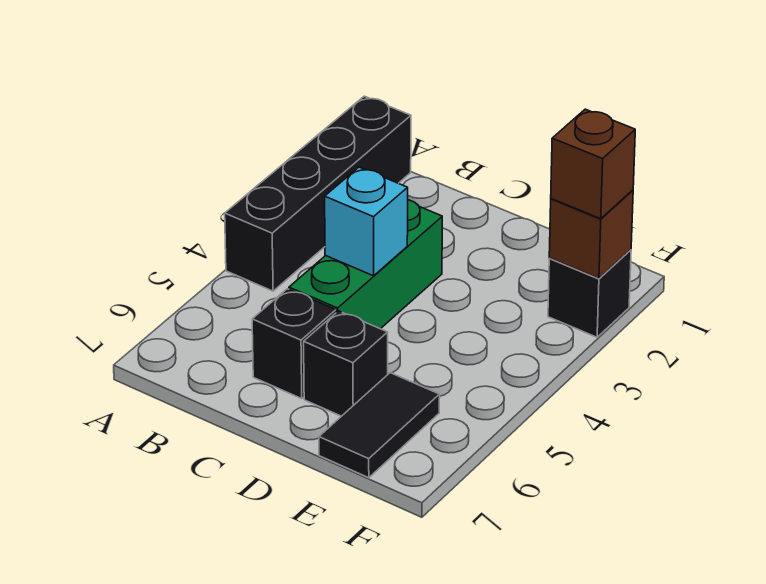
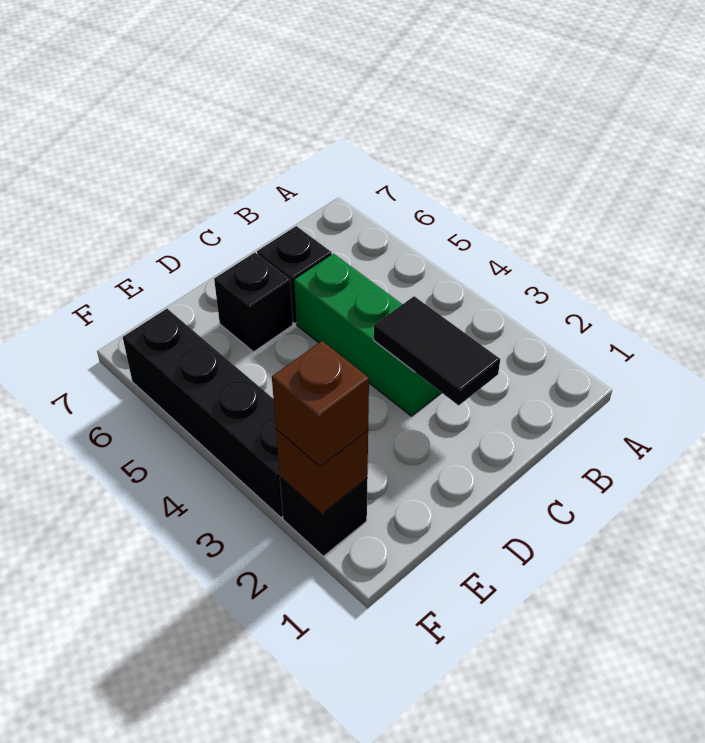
black brick A1:A4 level 1 -> black brick F3:F6 level 1
cyan brick C4 level 2 -> none
black tile E6:E7 level 1 -> black tile C2:C3 level 2

